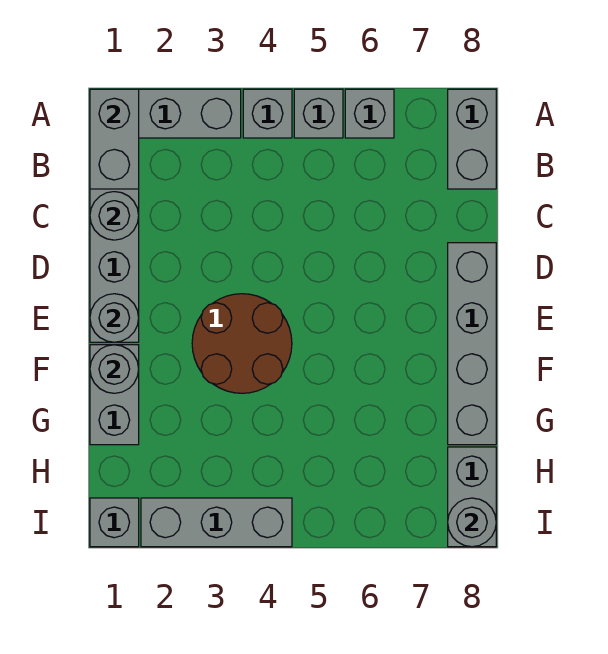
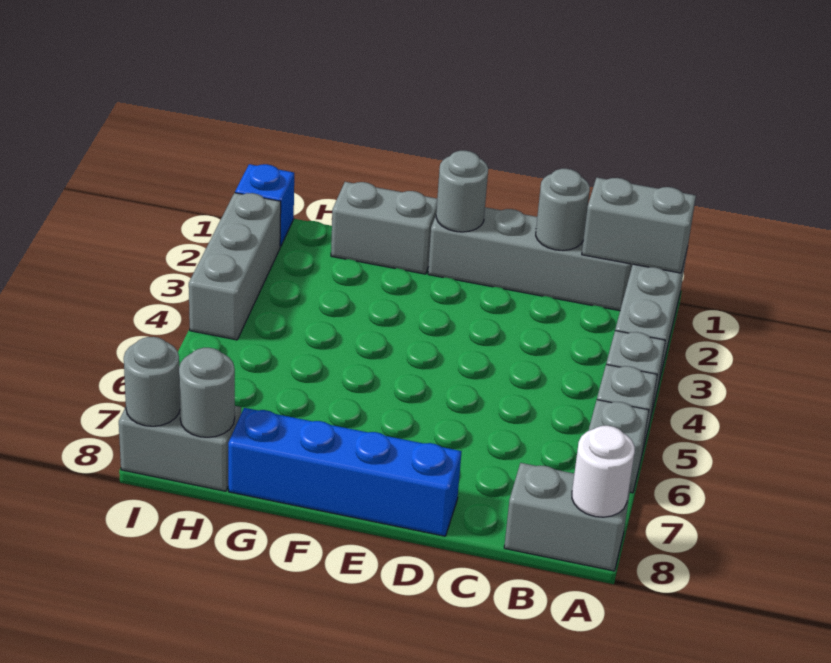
none -> white round brick A8 level 2
grey brick D8:G8 level 1 -> blue brick D8:G8 level 1
brown round brick E3:F4 level 1 -> none
grey round brick F1 level 2 -> grey round brick H8 level 2
grey brick I1 level 1 -> blue brick I1 level 1

